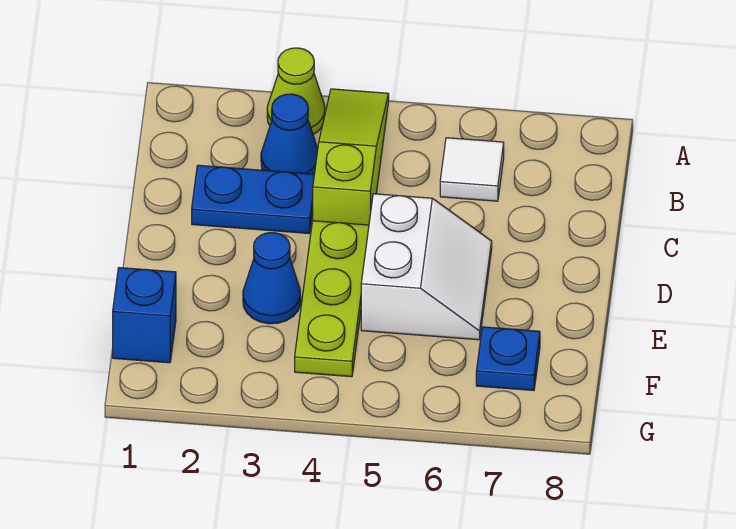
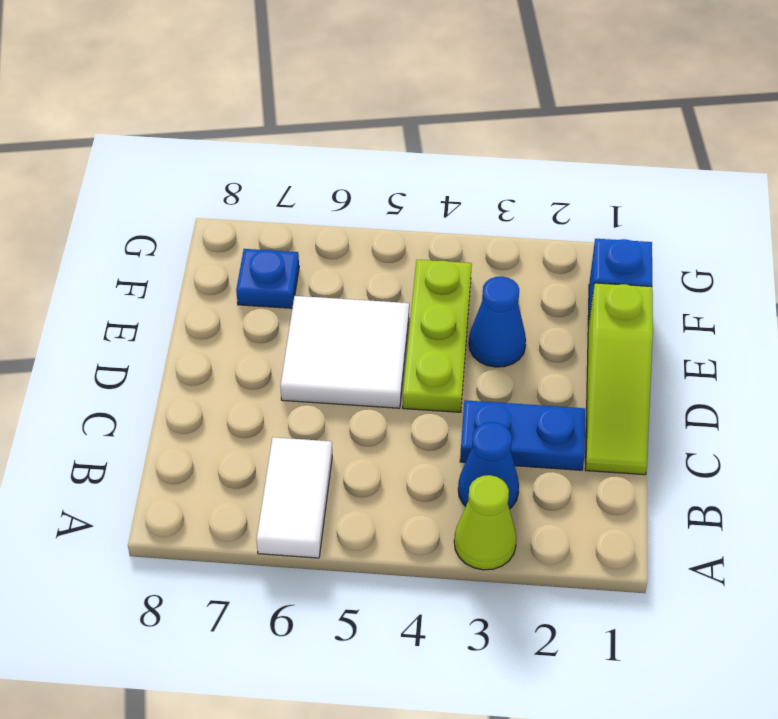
lime slope A4:C4 level 1 top C -> lime slope C1:E1 level 1 top E
white tile B6 level 1 -> white tile A6:B6 level 1
white slope D5:E6 level 1 top 5 -> white tile D5:E6 level 1

